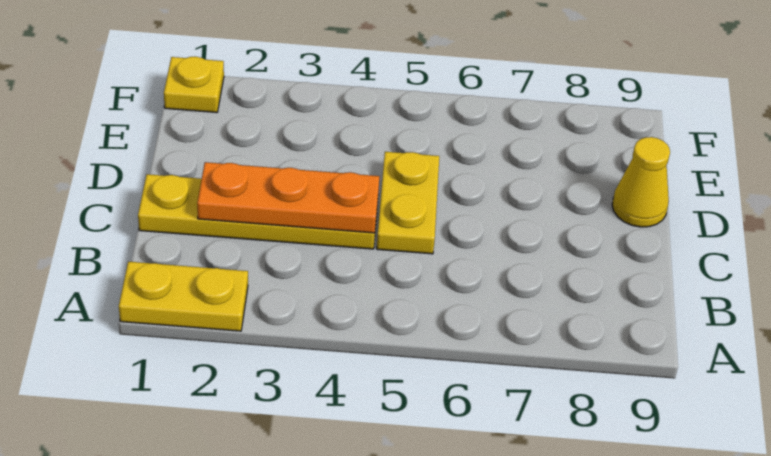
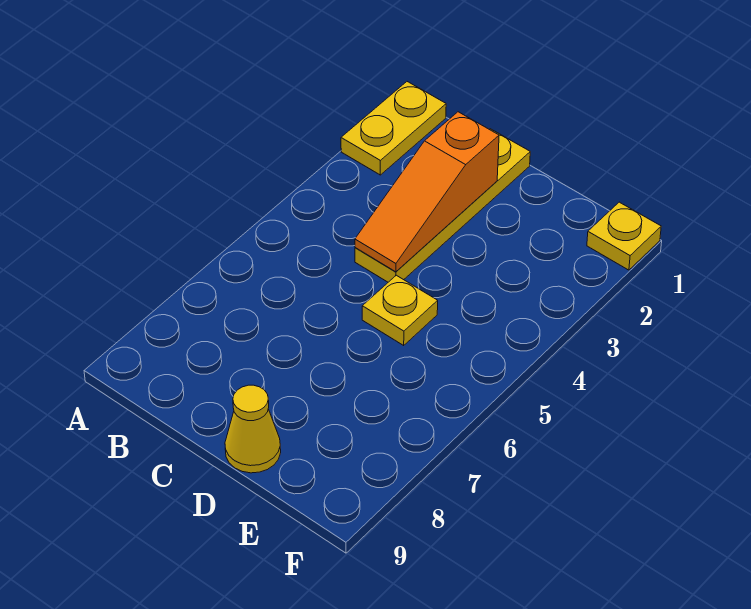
orange plate C2:C4 level 2 -> orange slope C2:C4 level 2 top 2
yellow plate C5:D5 level 1 -> yellow plate D5 level 1

